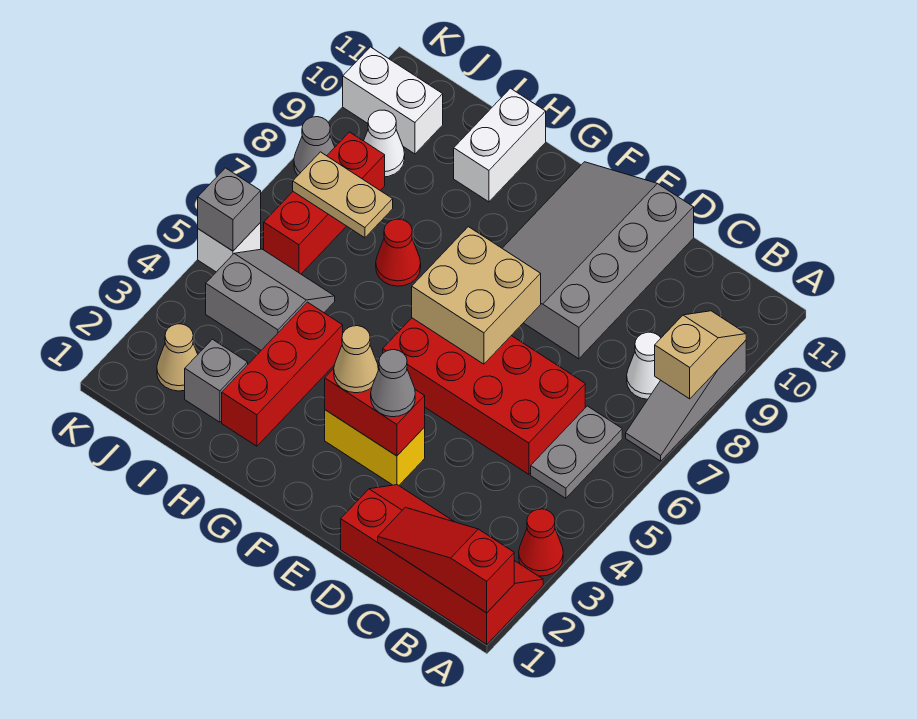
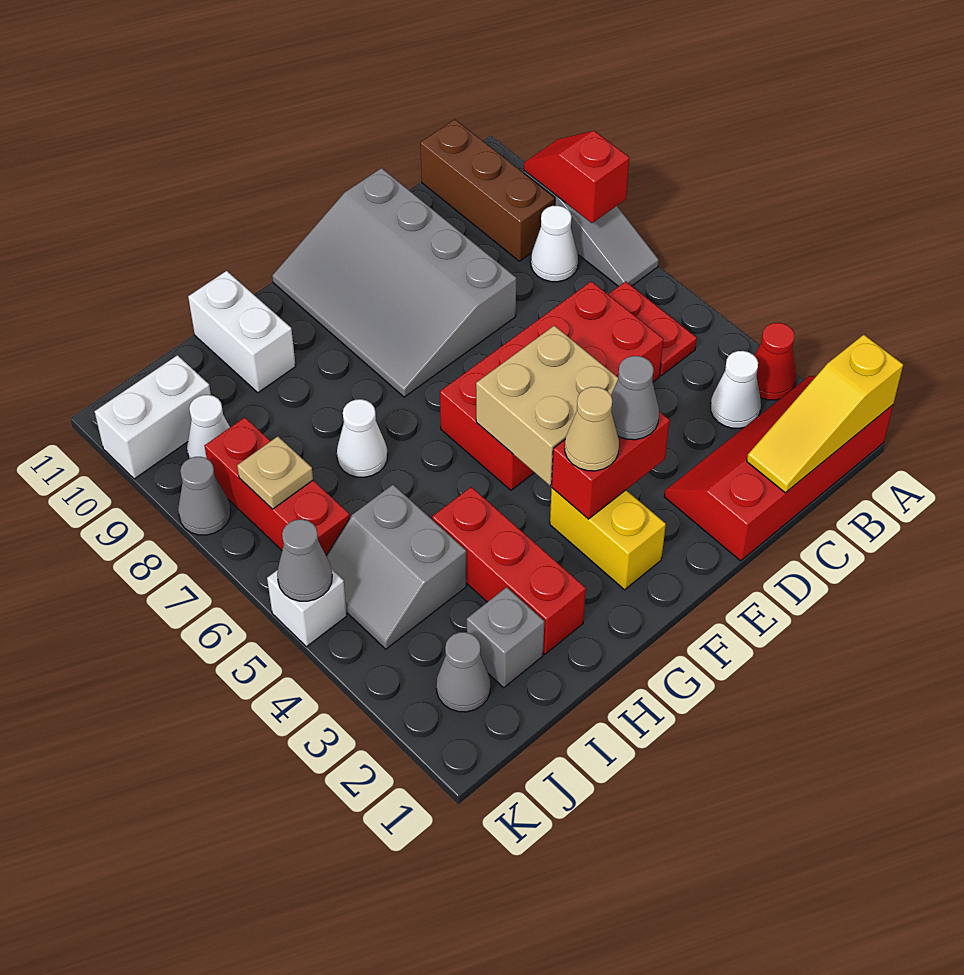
red slope A1:C1 level 2 top A -> yellow slope A1:C1 level 2 top A
tan slope A8:A9 level 2 top 8 -> red slope A8:A9 level 2 top 8
none -> white cone B3 level 1
grey plate B5:B6 level 1 -> red plate B5:B6 level 1
none -> brown brick B9:B11 level 1
yellow brick E3:F3 level 1 -> yellow brick F2:F3 level 1
tan brick E6:F7 level 2 -> tan brick E4:F5 level 2
red cone H7 level 1 -> white cone H7 level 1
grey slope I4:J5 level 1 top 4 -> grey slope I4:J5 level 1 top I
tan plate I7:J7 level 2 -> tan plate J7 level 2
tan cone J2 level 1 -> grey cone J2 level 1
grey brick K5 level 2 -> grey cone K5 level 2

